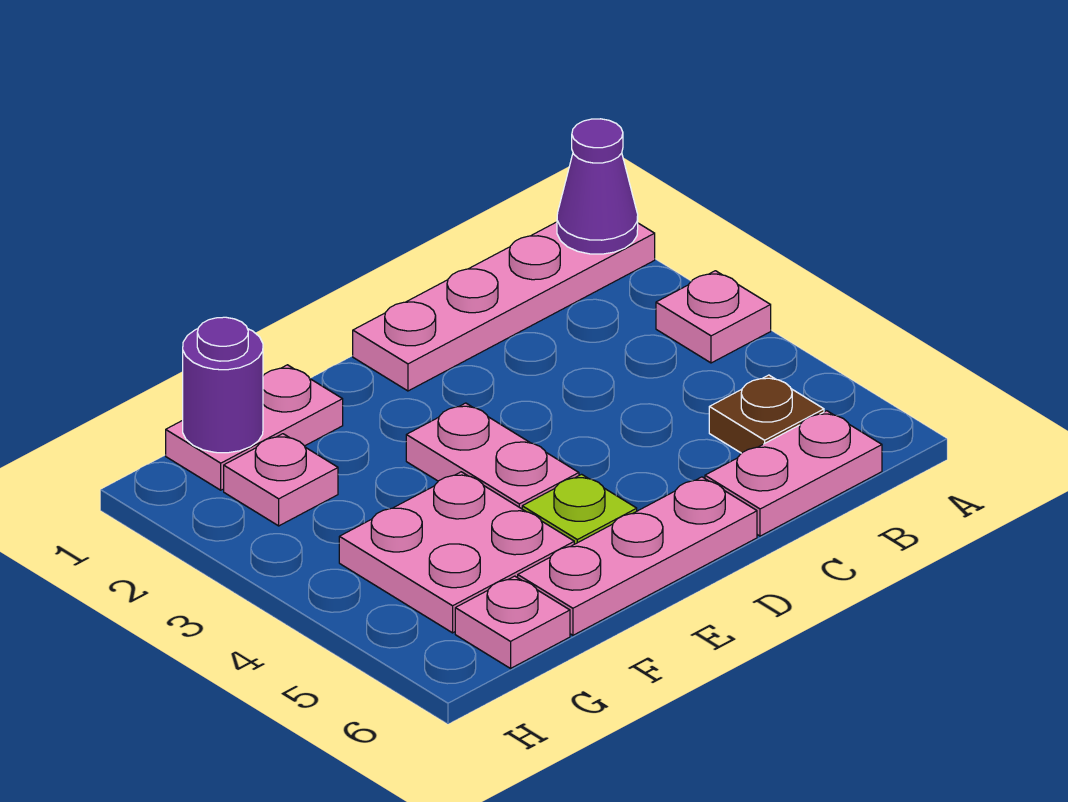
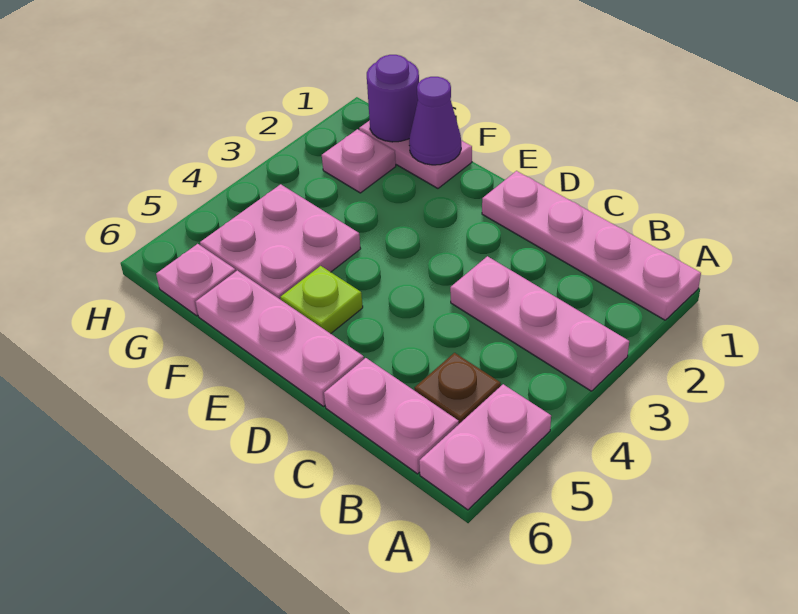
purple cone A1 level 2 -> purple cone F1 level 2
pink plate A3 level 1 -> pink plate A3:C3 level 1
pink plate E3:E4 level 1 -> pink plate A5:A6 level 1

